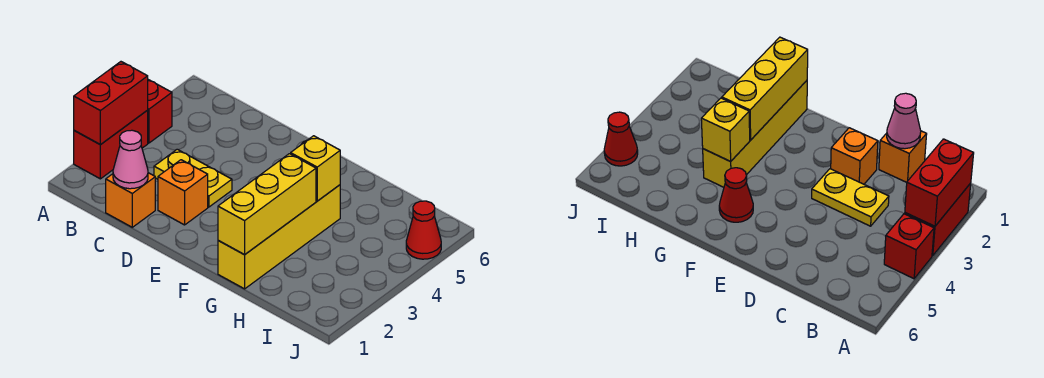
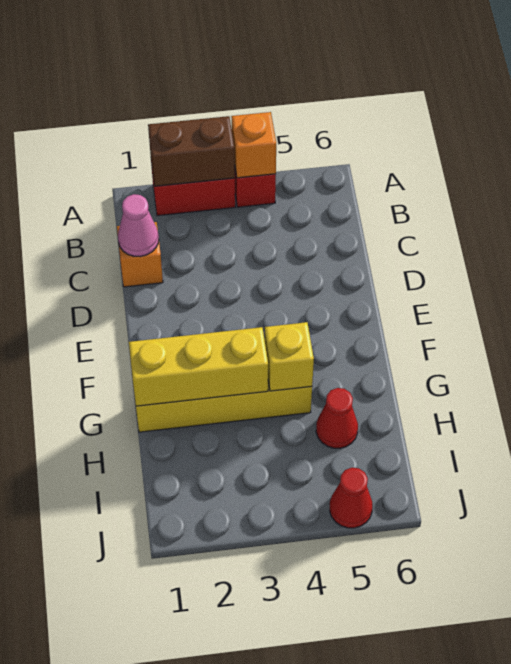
red brick A2:A3 level 2 -> brown brick A2:A3 level 2
yellow plate C3:D3 level 1 -> none
orange brick D2 level 1 -> orange brick A4 level 2
red cone F5 level 1 -> red cone H5 level 1

